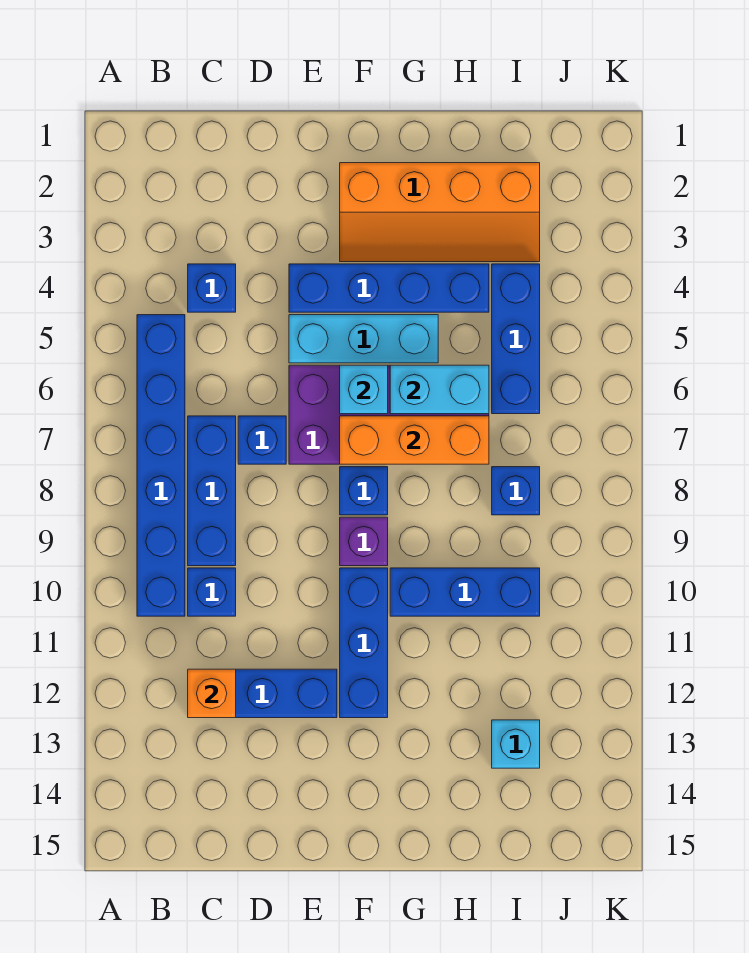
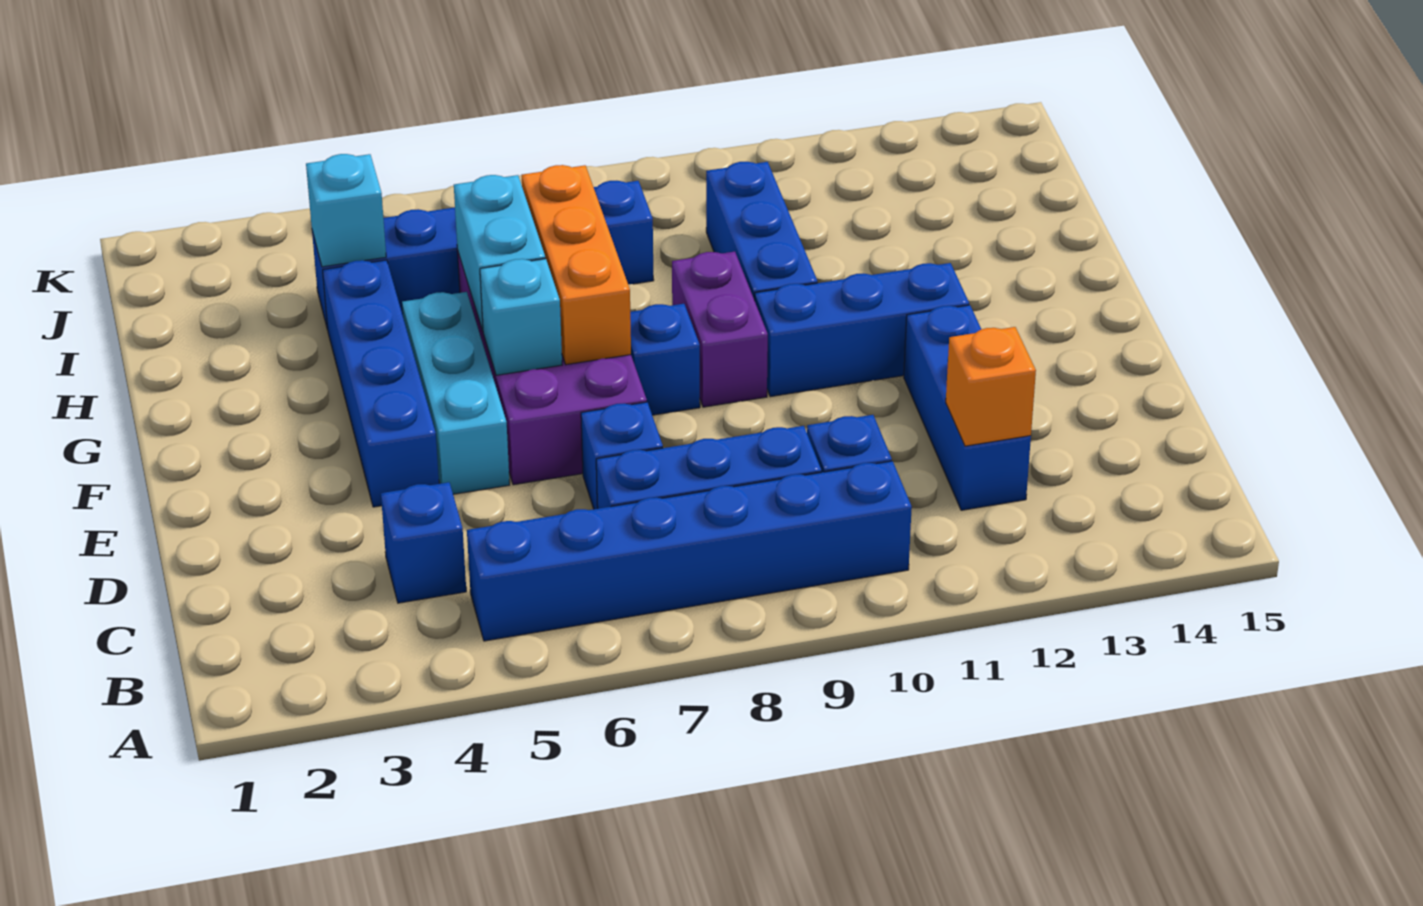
orange slope F2:I3 level 1 top 2 -> none
purple brick F9 level 1 -> purple brick F9:G9 level 1
cyan brick I13 level 1 -> cyan brick I4 level 2

